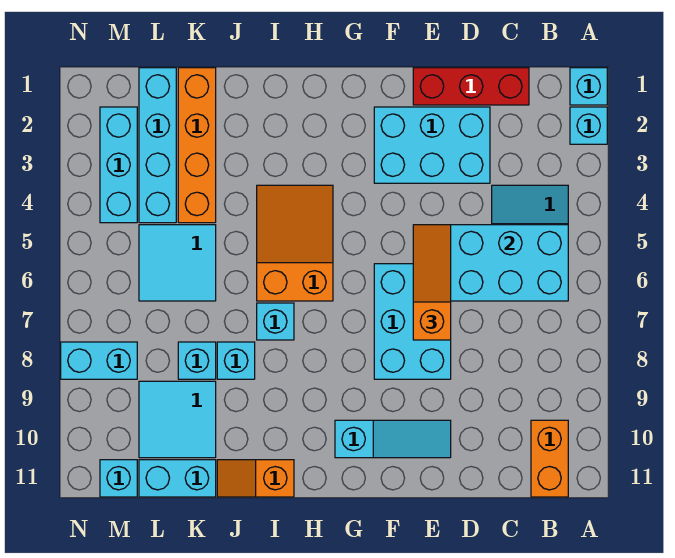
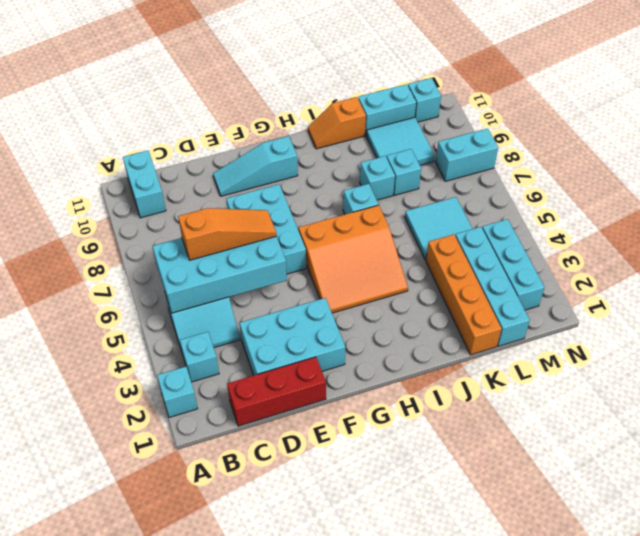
cyan brick A1 level 1 -> cyan brick B3 level 1
orange brick B10:B11 level 1 -> cyan brick B10:B11 level 1
orange slope E5:E7 level 3 top 7 -> orange slope C6:E6 level 3 top C
orange slope H4:I6 level 1 top 6 -> orange slope G4:I6 level 1 top 6
orange slope I11:J11 level 1 top I -> orange slope I11:J11 level 1 top J

